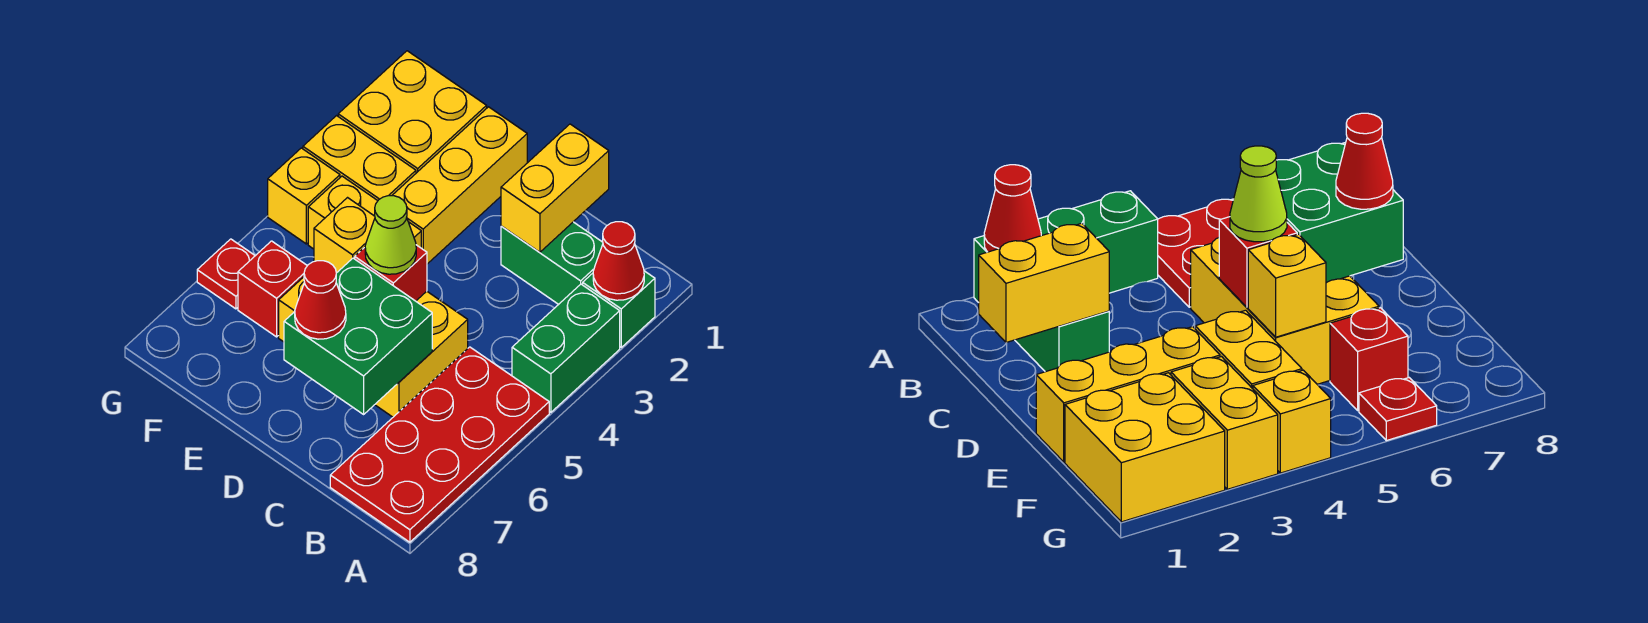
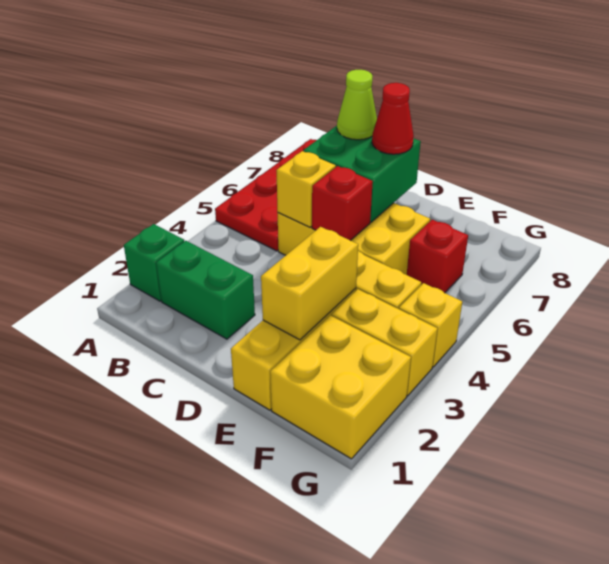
red cone A2 level 2 -> none
green brick A3:A4 level 1 -> none
yellow brick C1:C2 level 2 -> yellow brick E2:E3 level 2
lime cone D5 level 3 -> lime cone C7 level 3
yellow brick E5 level 2 -> yellow brick C5 level 2
red plate G6 level 1 -> none

